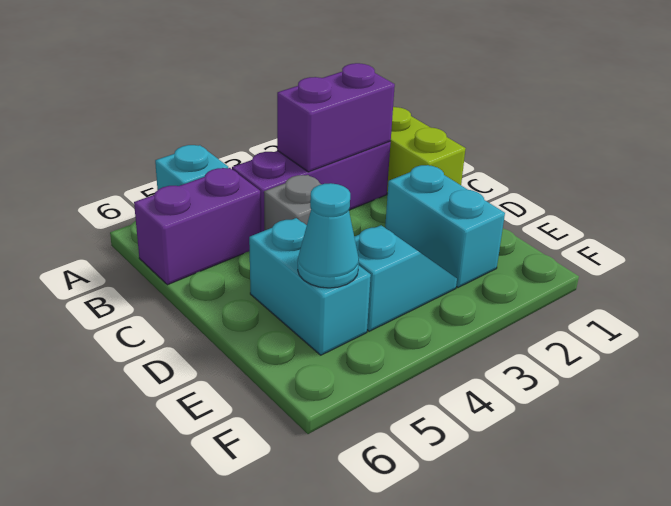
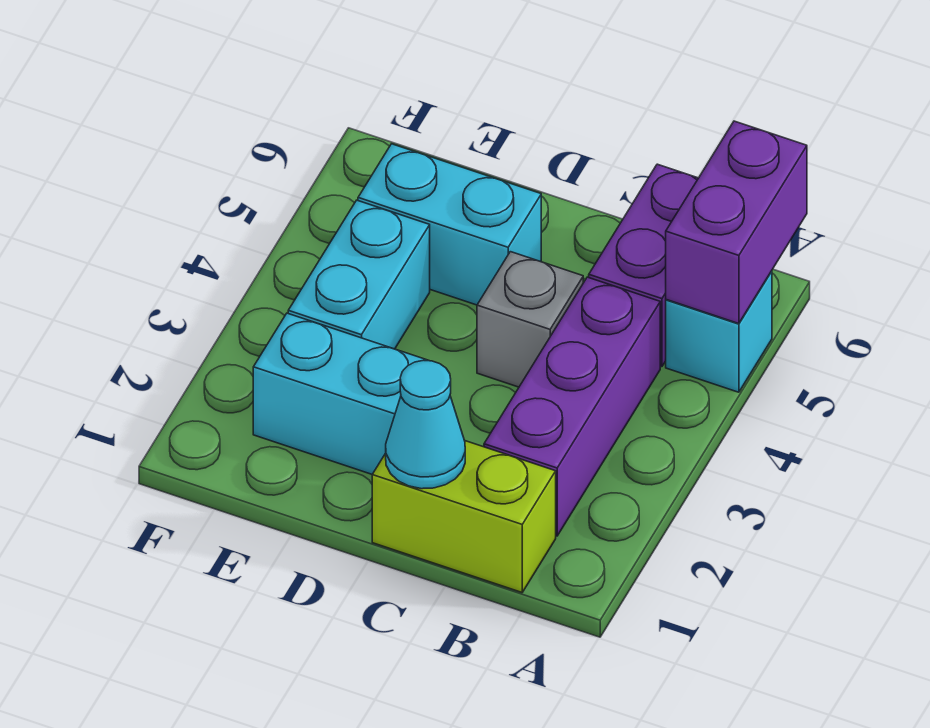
purple brick B2:B3 level 2 -> purple brick A5:A6 level 2
cyan slope E3:E4 level 1 top 4 -> cyan brick E3:E4 level 1
cyan cone E5 level 2 -> cyan cone C1 level 2

